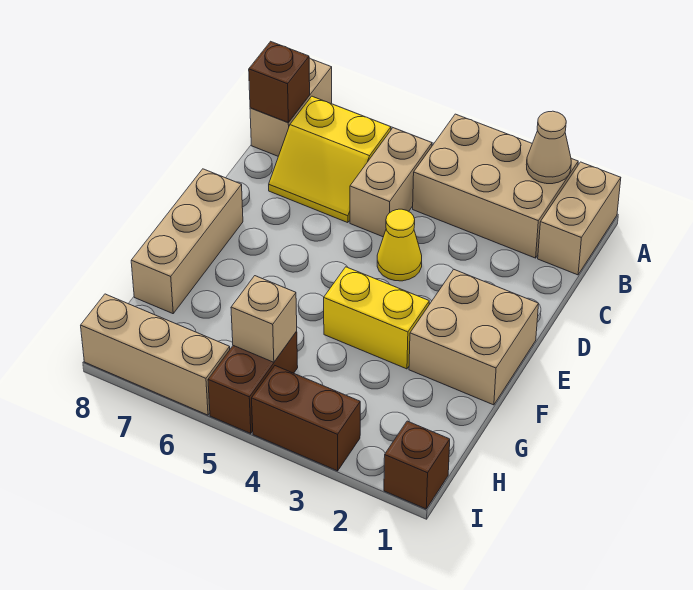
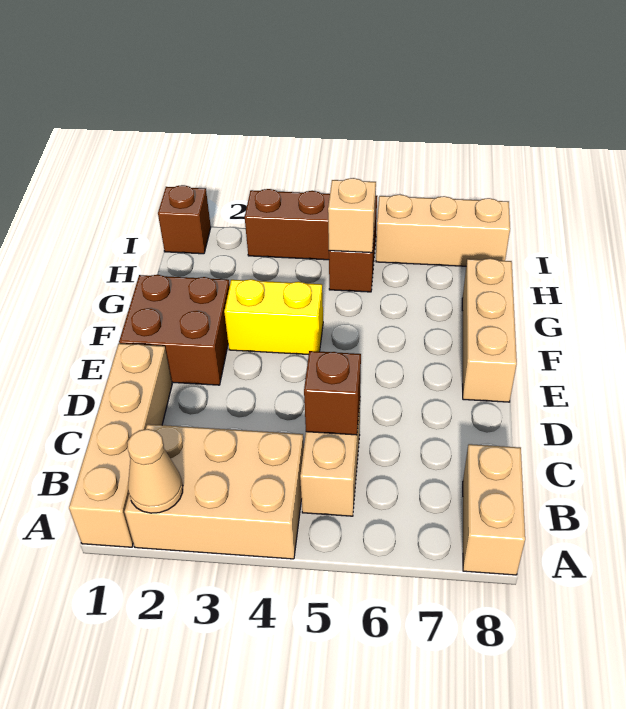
tan brick A1:B1 level 1 -> tan brick A1:D1 level 1
yellow slope B6:C7 level 1 top B -> none
brown brick B8 level 2 -> brown brick C5 level 2
yellow cone D4 level 1 -> none
tan brick E1:F2 level 1 -> brown brick E1:F2 level 1

